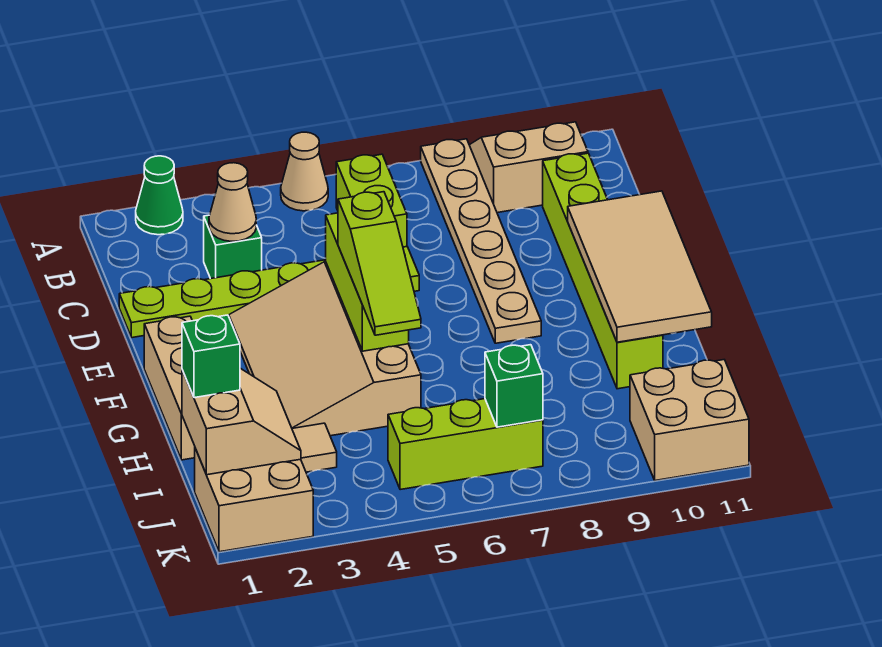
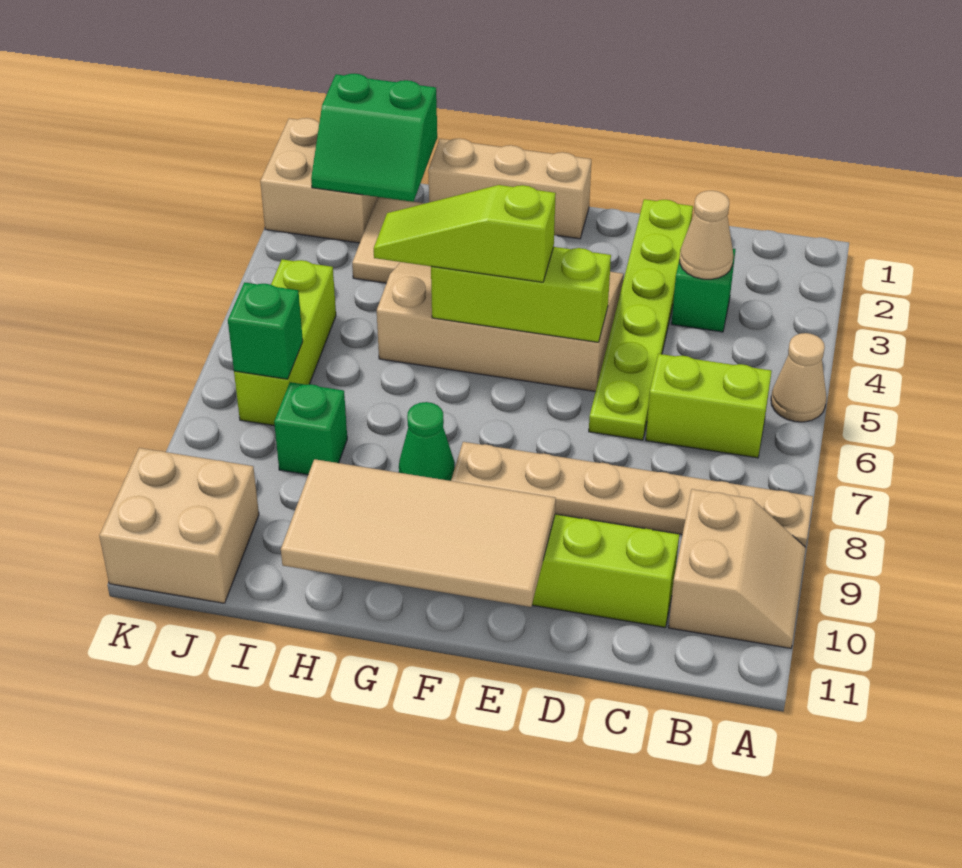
green cone A2 level 1 -> green cone G8 level 1
tan slope I1:J2 level 2 top 1 -> green slope I1:J2 level 2 top 1
green brick I1 level 3 -> green brick I8 level 1

